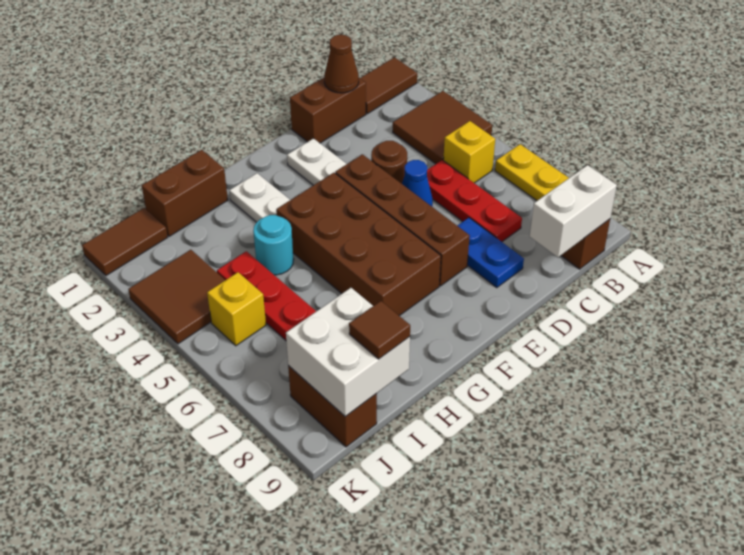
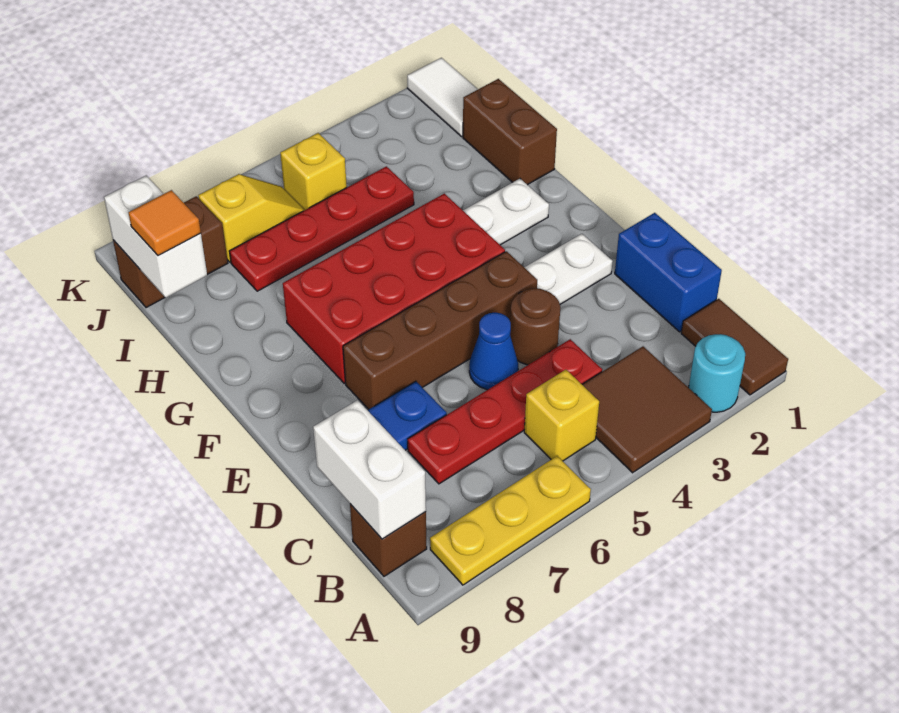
brown brick C1:D1 level 1 -> blue brick C1:D1 level 1
brown cone C1 level 2 -> none
red plate C5:C7 level 1 -> red plate C4:C7 level 1
brown brick F4:G7 level 1 -> red brick F4:G7 level 1
cyan round brick H4 level 1 -> cyan round brick A2 level 1
white brick I8:J9 level 2 -> white brick I9:J9 level 2
brown tile I9 level 3 -> orange tile I9 level 3
brown tile J1:K1 level 1 -> white tile J1:K1 level 1
brown tile J3:K4 level 1 -> none
none -> yellow slope J6:J7 level 1 top 7

